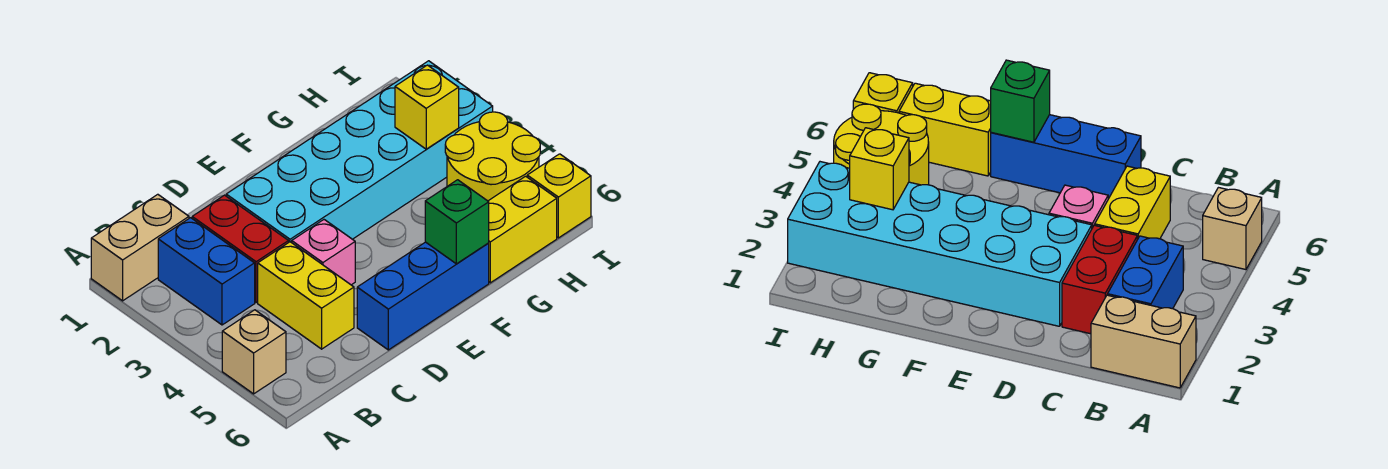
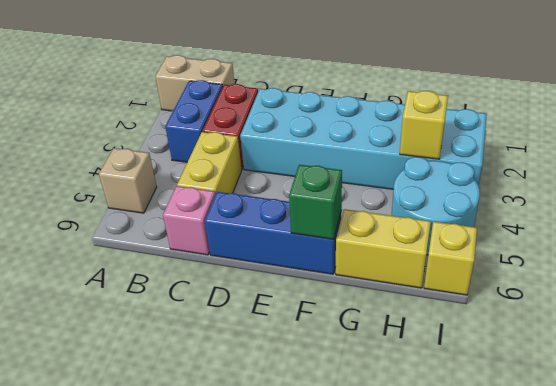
pink brick D4 level 1 -> pink brick C6 level 1
yellow round brick H4:I5 level 1 -> cyan round brick H4:I5 level 1

